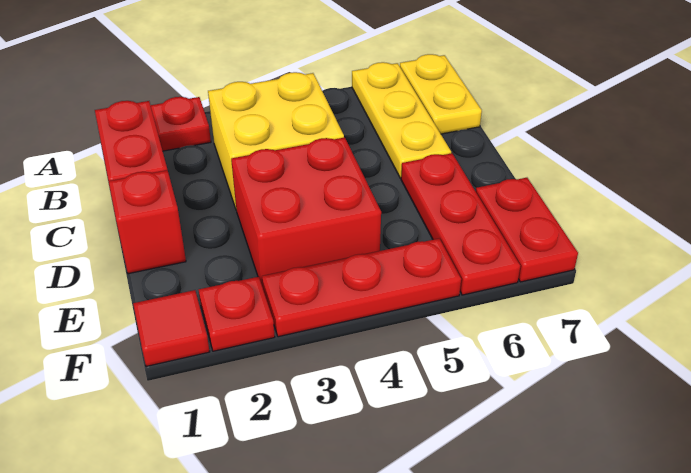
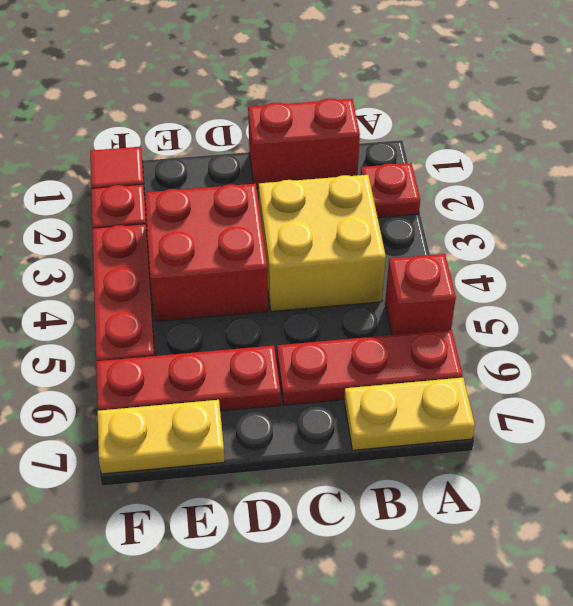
yellow plate A6:C6 level 1 -> red plate A6:C6 level 1
red brick D1 level 1 -> red brick A5 level 1
red plate E7:F7 level 1 -> yellow plate E7:F7 level 1

